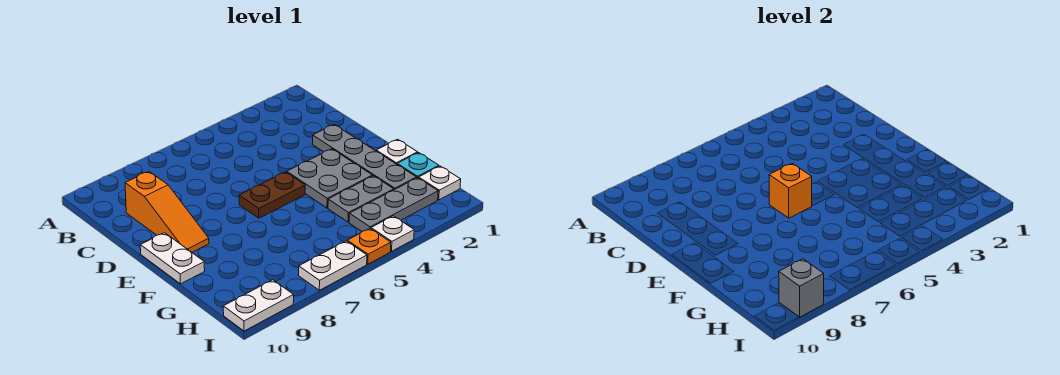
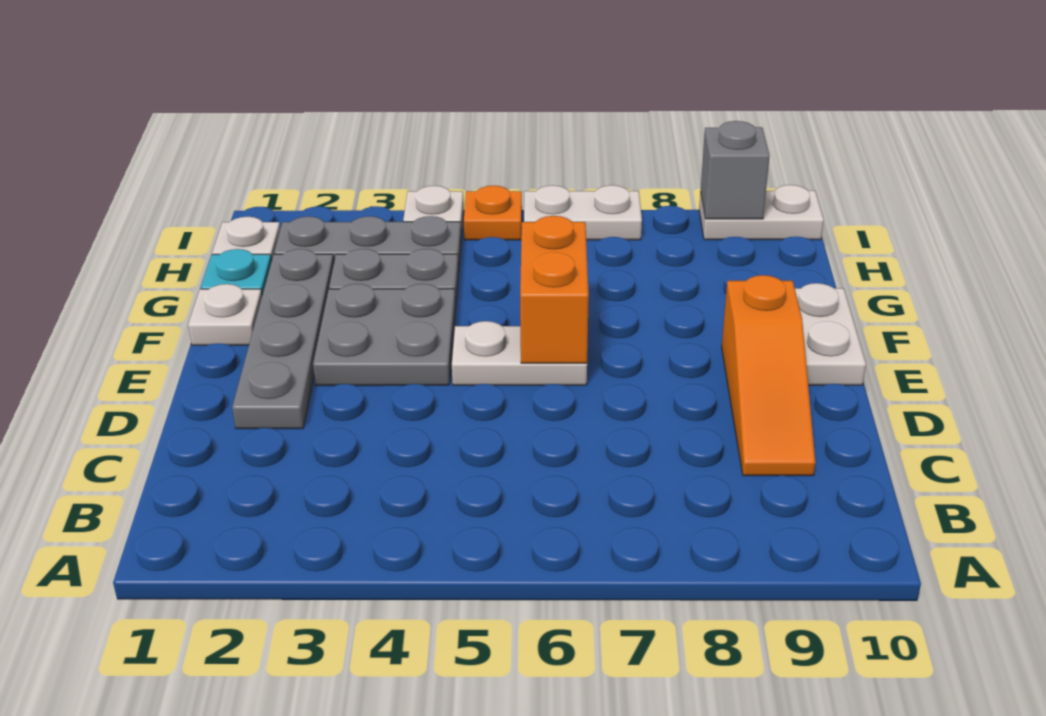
orange slope C9:E9 level 1 top C -> orange slope C9:E9 level 1 top E
brown plate E5:E6 level 1 -> white plate E5:E6 level 1
orange brick E6 level 2 -> orange brick E6:F6 level 2

